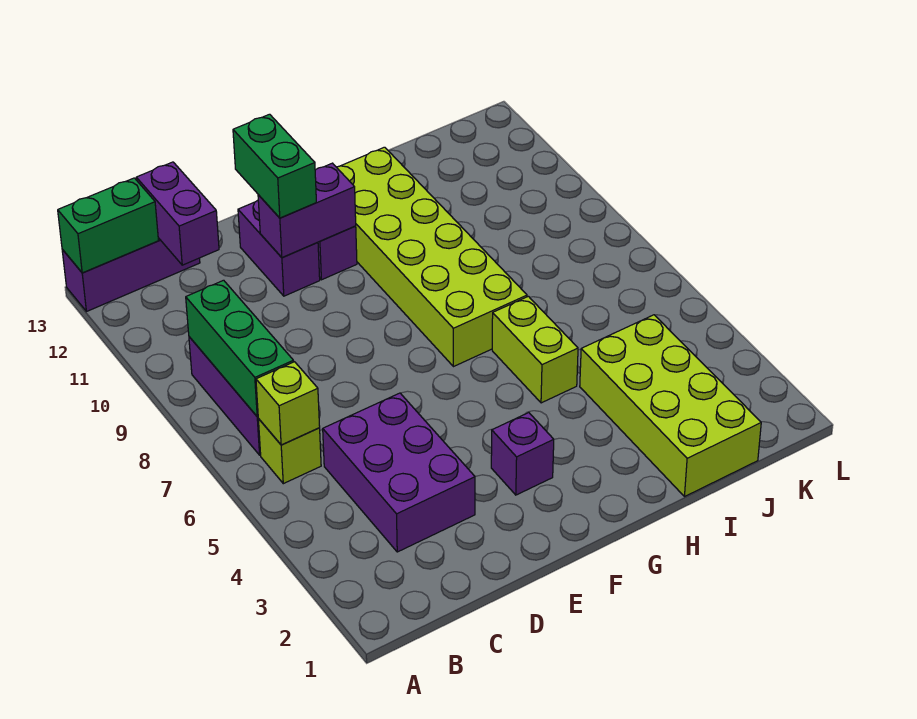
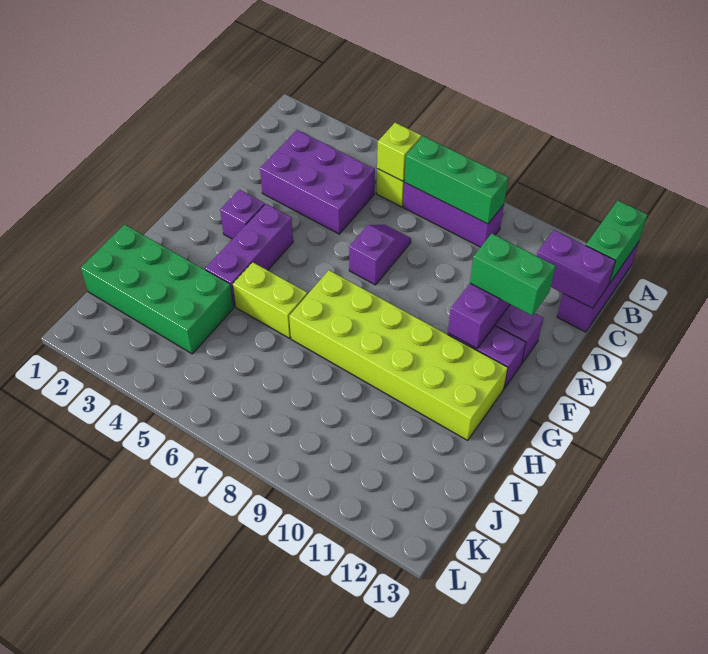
none -> purple slope D7:E7 level 1 top E
none -> purple brick F4:H4 level 1
lime brick I1:J4 level 1 -> green brick I1:J4 level 1

